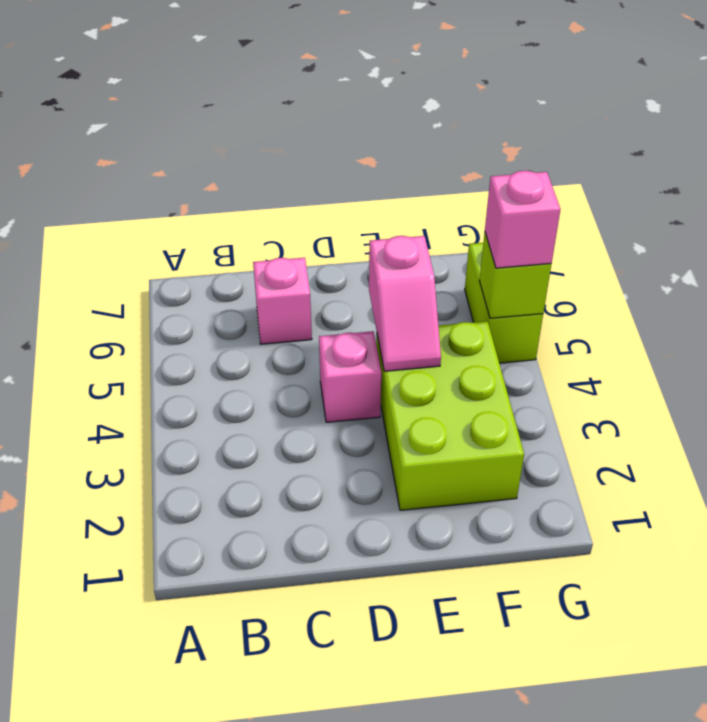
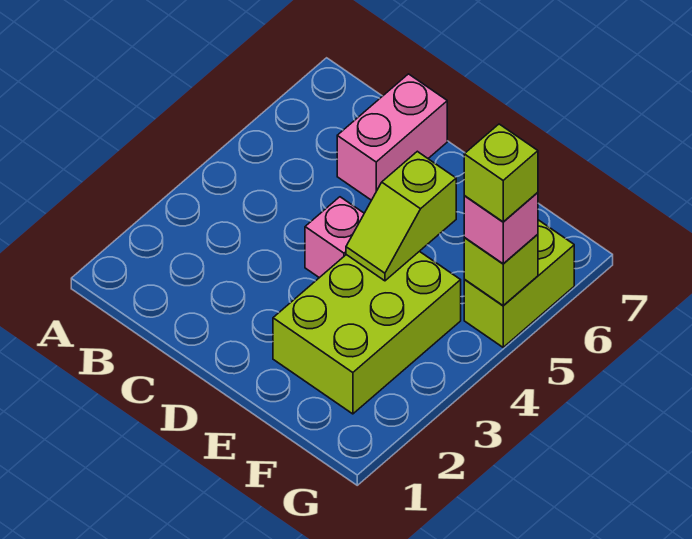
pink brick C6 level 1 -> pink brick C6:C7 level 1
pink slope E4:E5 level 2 top 5 -> lime slope E4:E5 level 2 top 5
none -> lime brick G5 level 4

